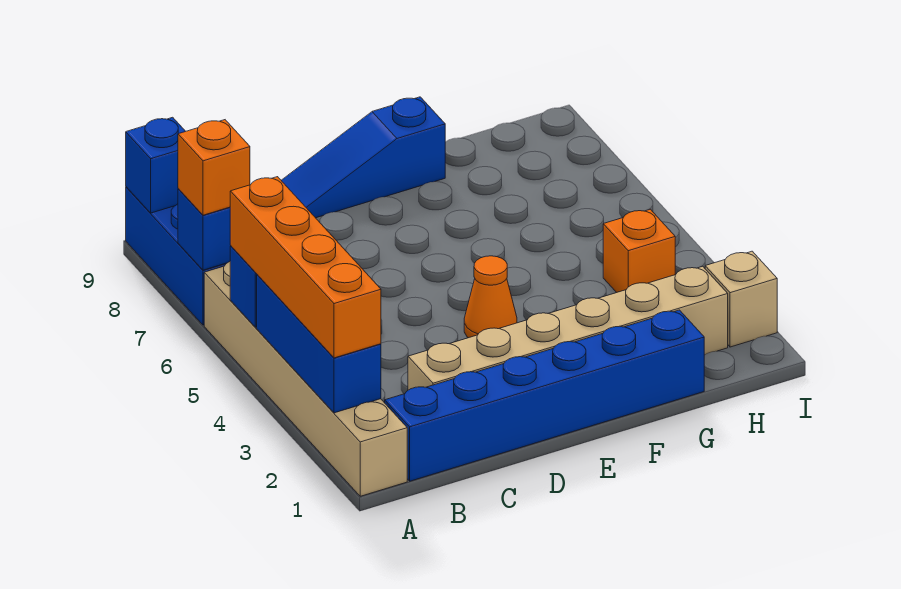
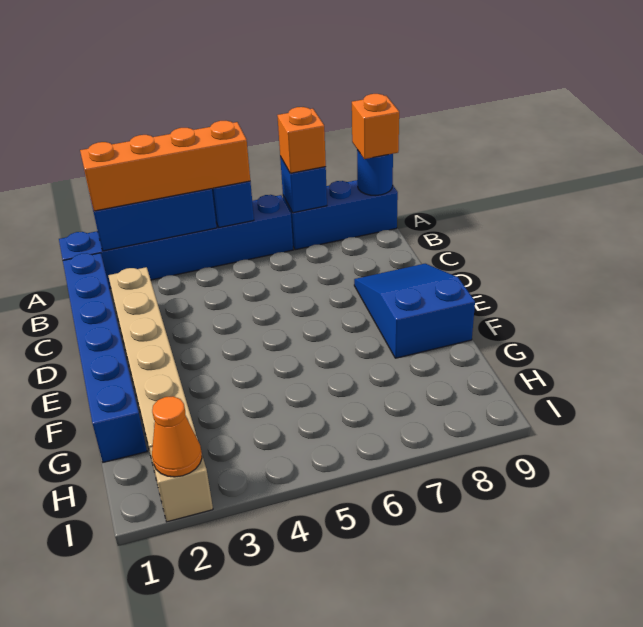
tan brick A1:A6 level 1 -> blue brick A1:A6 level 1
blue brick A9 level 2 -> blue round brick A9 level 2
blue slope D9:F9 level 1 top F -> blue slope D8:F9 level 1 top F
orange cone E4 level 1 -> orange cone I2 level 2
orange brick H4 level 1 -> orange brick A9 level 3

